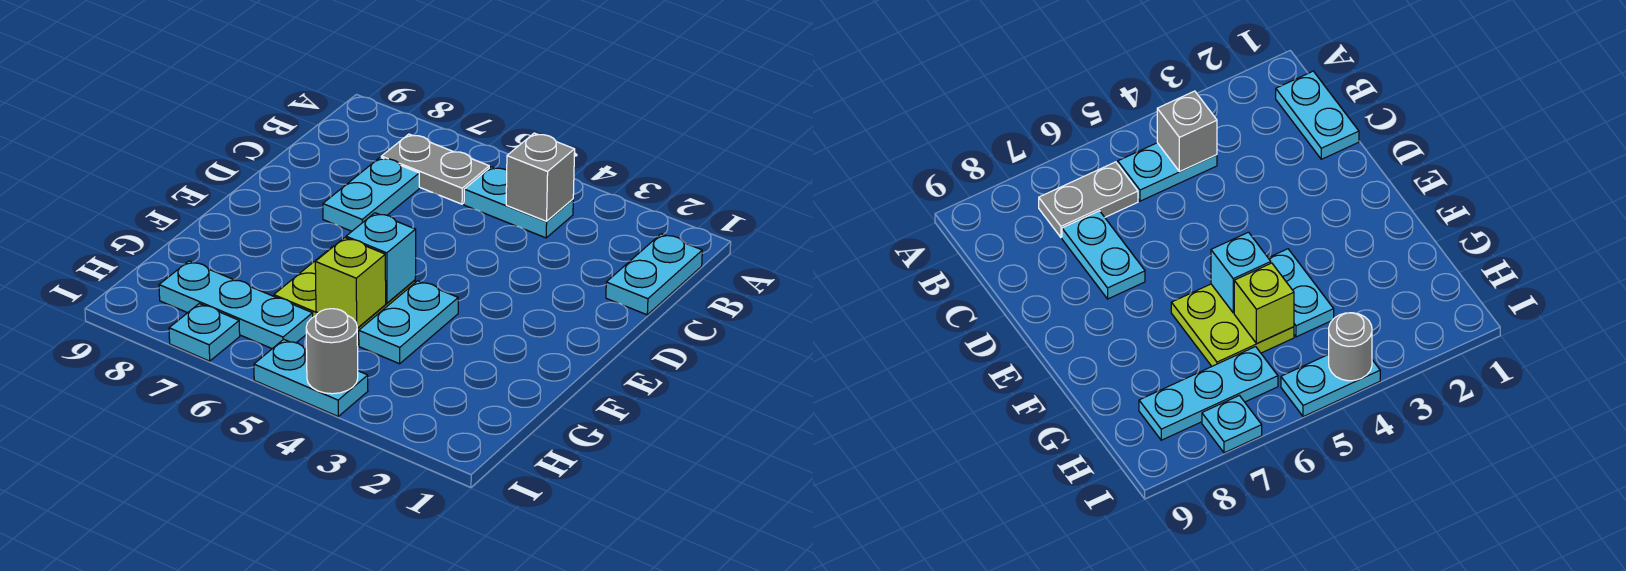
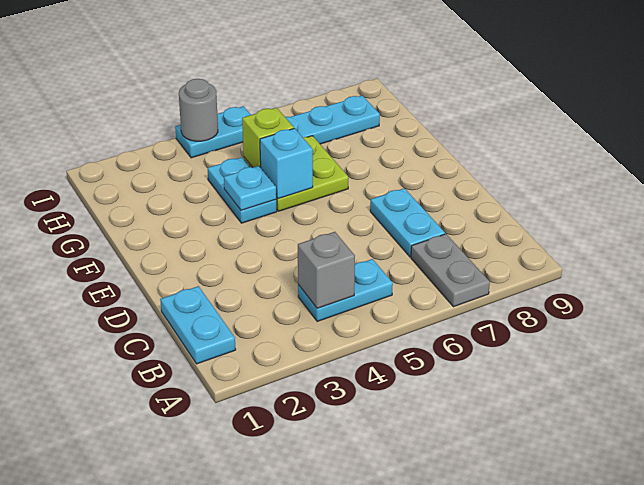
grey plate B6:B7 level 1 -> grey plate A7:B7 level 1
cyan plate I7 level 1 -> cyan plate F4 level 2

